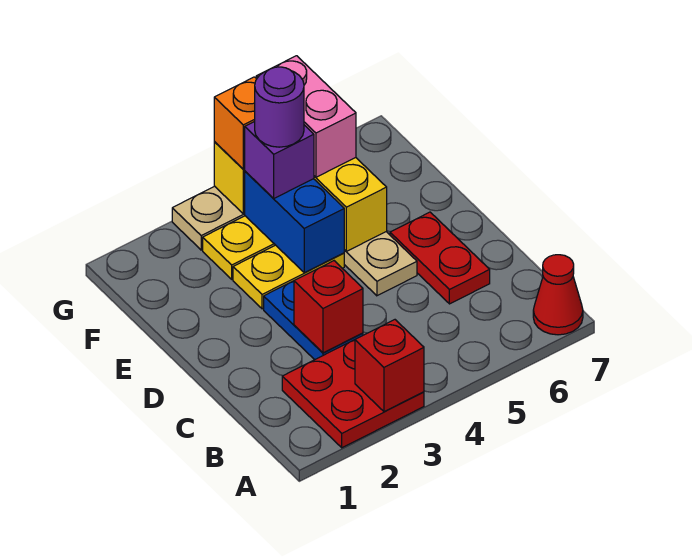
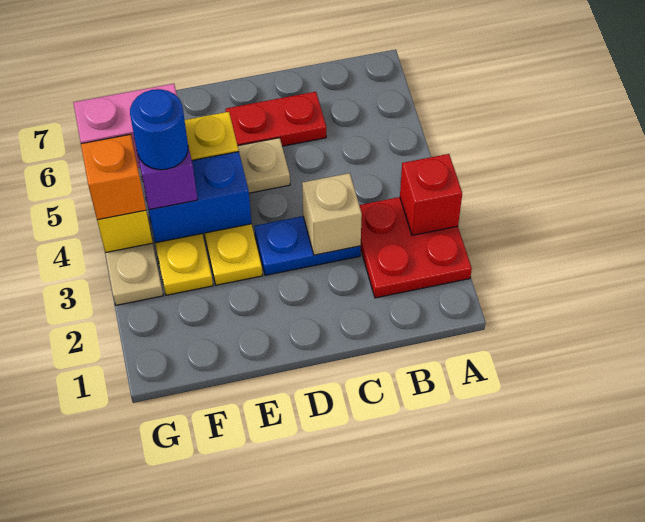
red cone A7 level 1 -> none
red brick C3 level 2 -> tan brick C3 level 2
purple round brick F4 level 4 -> blue round brick F4 level 4

